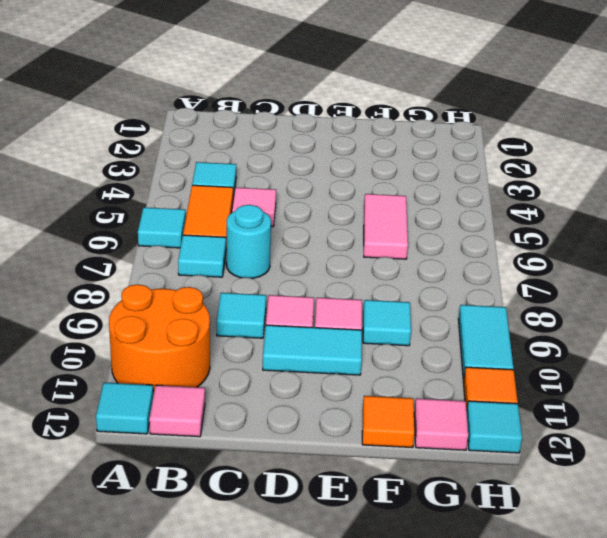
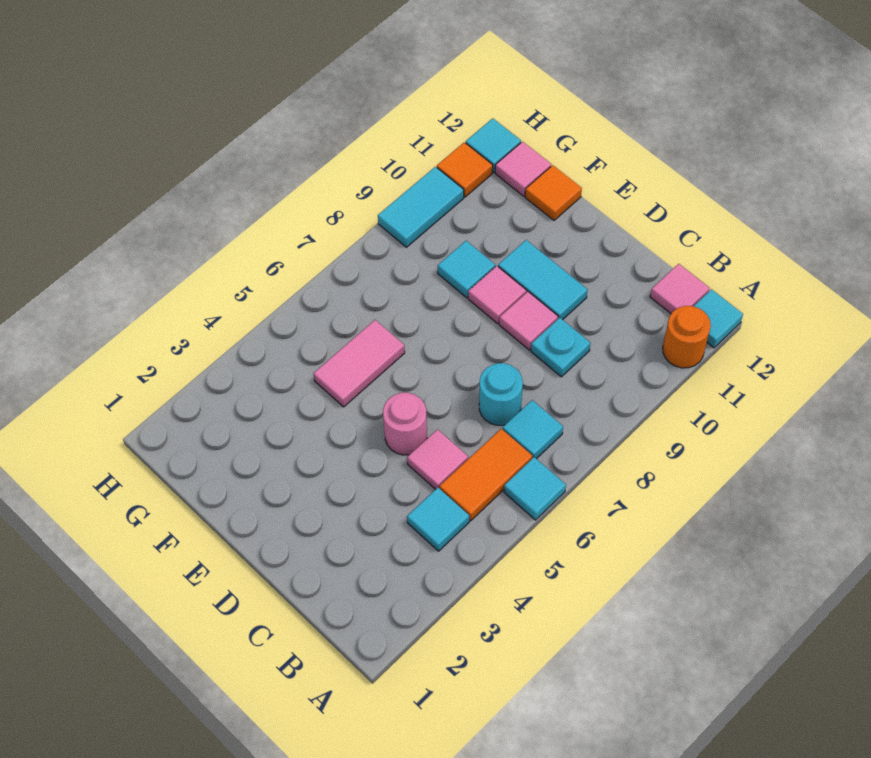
orange round brick A10:B11 level 1 -> orange round brick A11 level 1
cyan tile C9 level 1 -> cyan plate C9 level 1
none -> pink round brick D5 level 1

